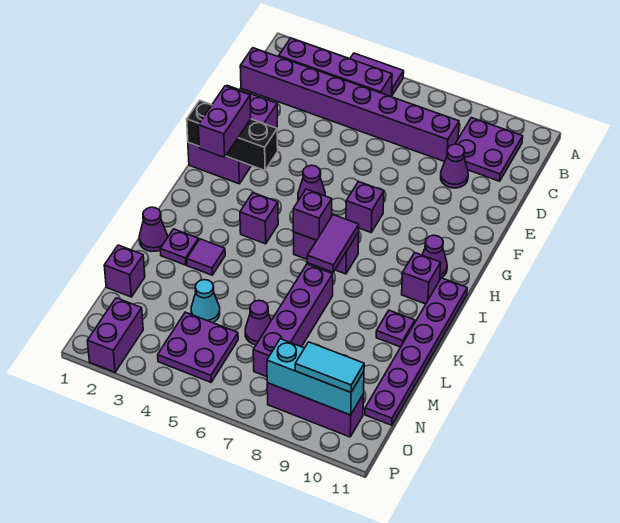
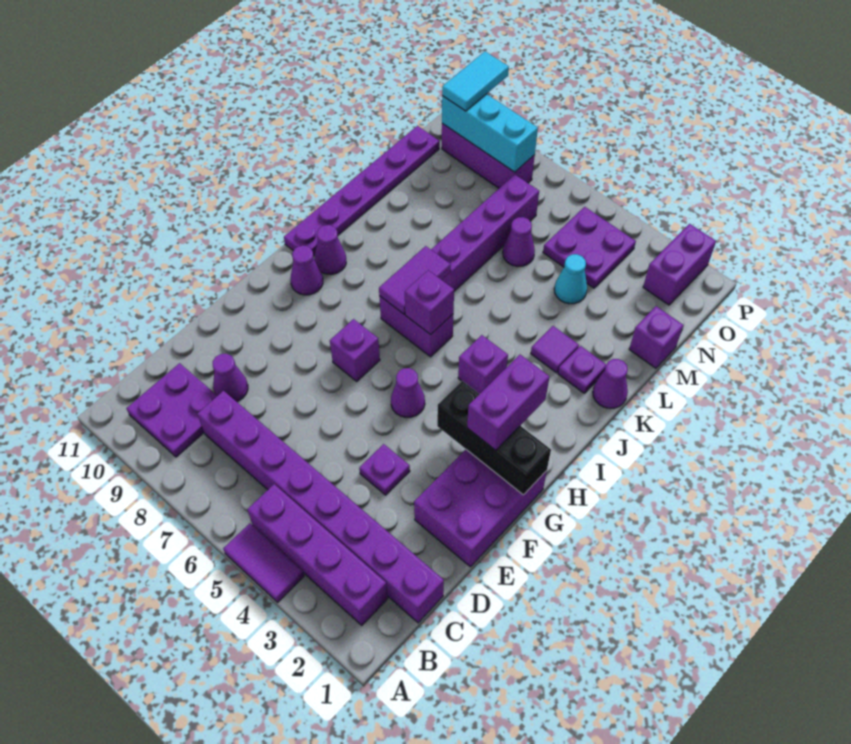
purple brick I10 level 1 -> purple cone I10 level 1
purple plate K10 level 1 -> purple plate E4 level 1
cyan tile O9:O10 level 3 -> cyan tile O10:P10 level 3

